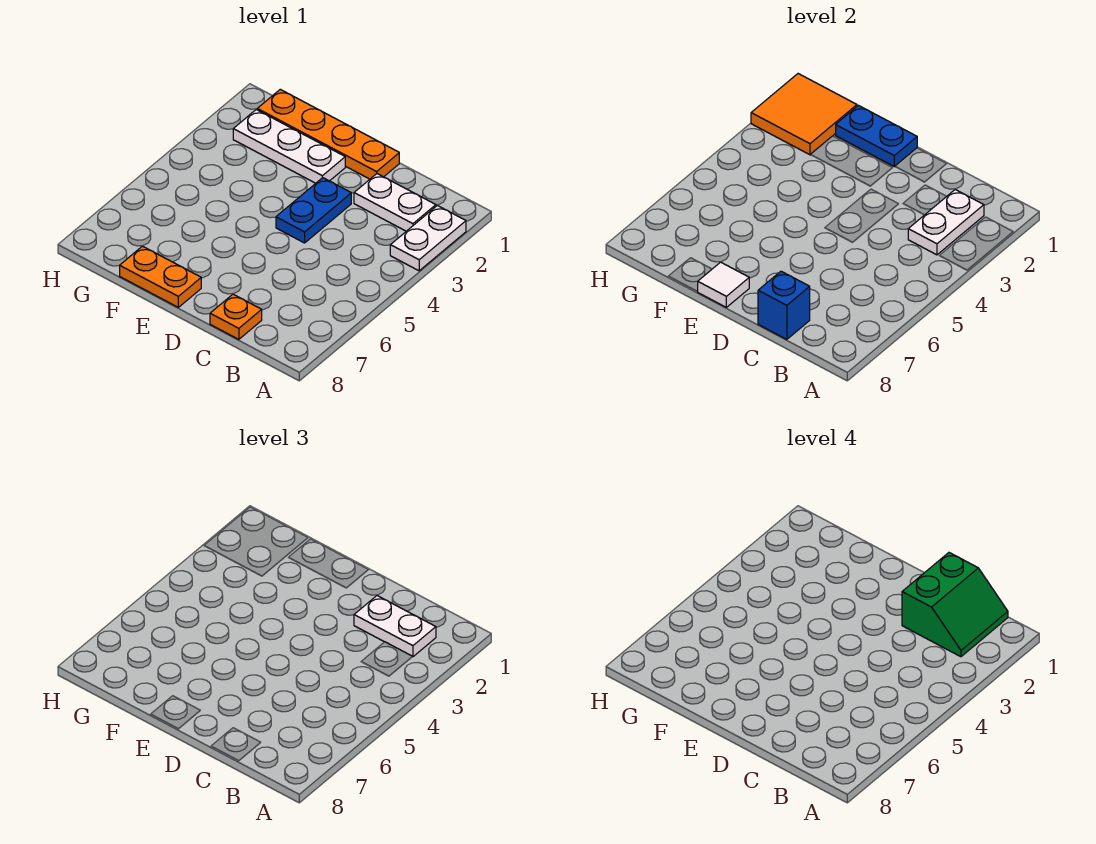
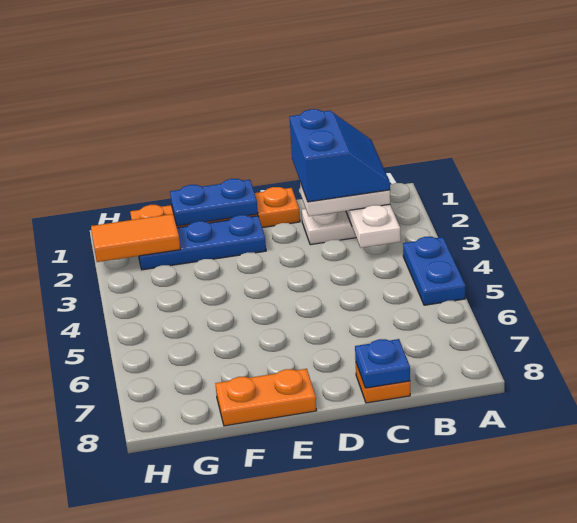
white plate A2:A3 level 1 -> none
green slope B1:C2 level 4 top C -> blue slope B1:C2 level 4 top C
blue brick C8 level 2 -> blue plate C8 level 2
blue plate D3:D4 level 1 -> blue plate A4:A5 level 1
white plate E2:G2 level 1 -> blue plate E2:G2 level 1
white tile E8 level 2 -> none
orange tile G1:H2 level 2 -> orange tile G2:H2 level 2

